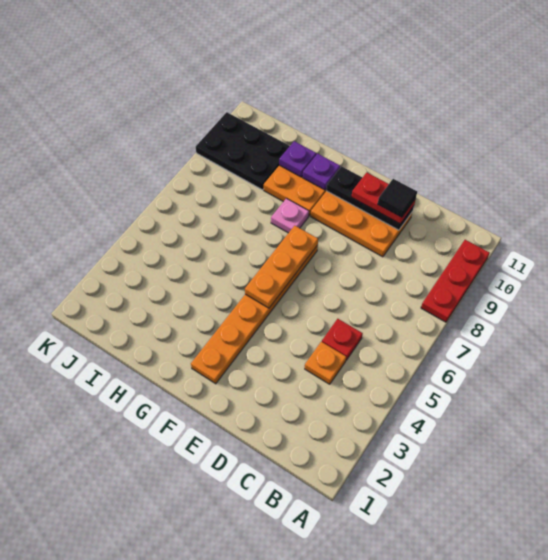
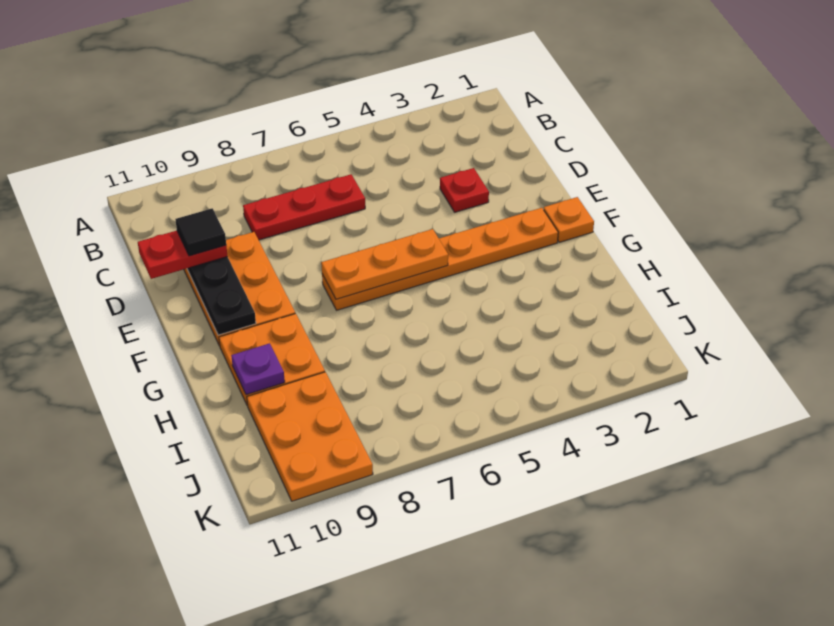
red plate A8:A10 level 1 -> red plate C6:C8 level 1
orange plate C4 level 1 -> orange plate F1 level 1
red plate C5 level 1 -> red plate D3 level 1
red plate D10:E10 level 3 -> red plate D10:D11 level 3
pink plate G8 level 1 -> none
purple plate G10 level 2 -> none
black plate I9:K10 level 1 -> orange plate I9:K10 level 1

